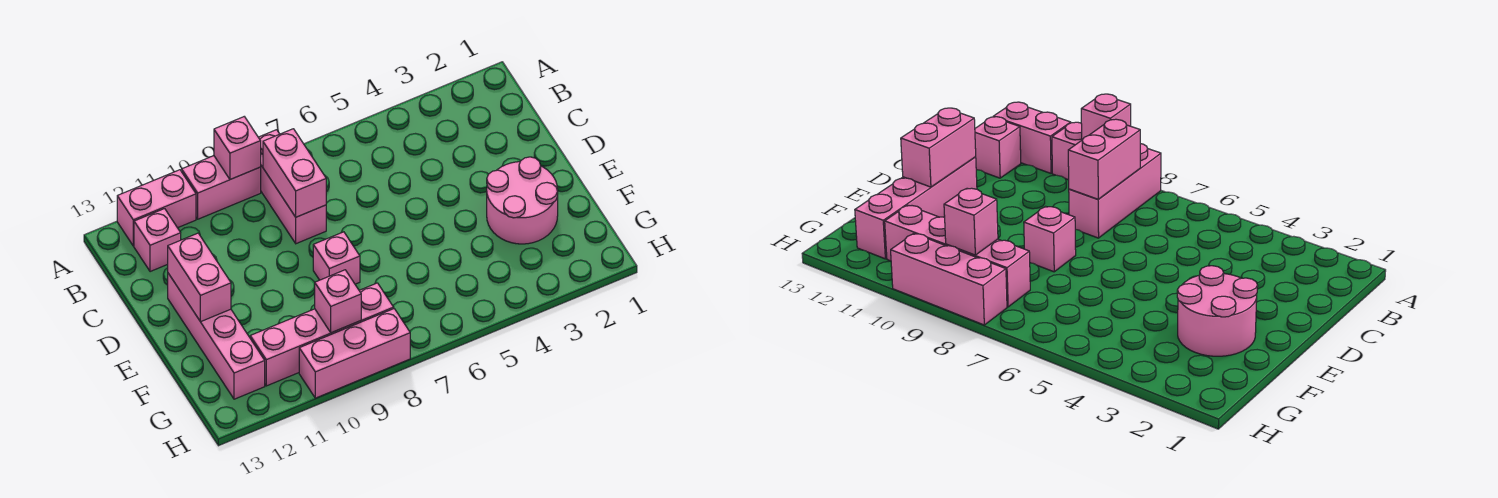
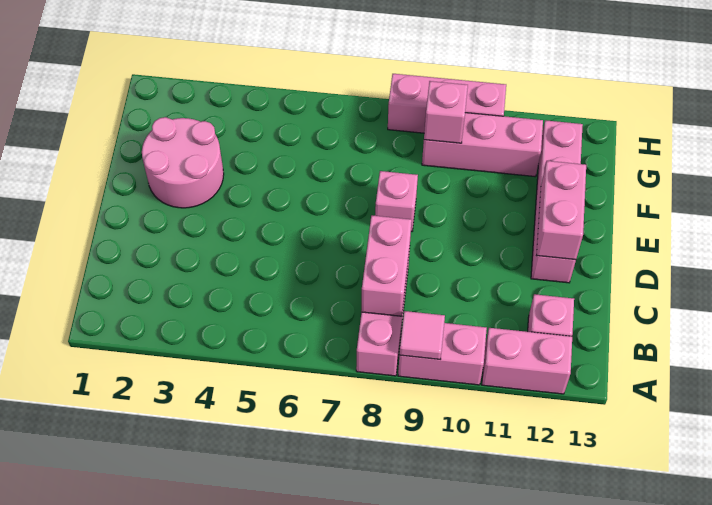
pink brick A9 level 2 -> pink tile A9 level 2
pink brick G8:G11 level 1 -> pink brick G9:G11 level 1

